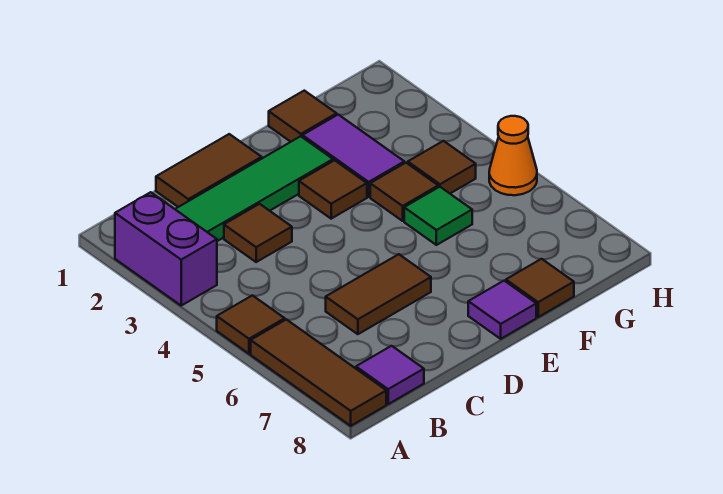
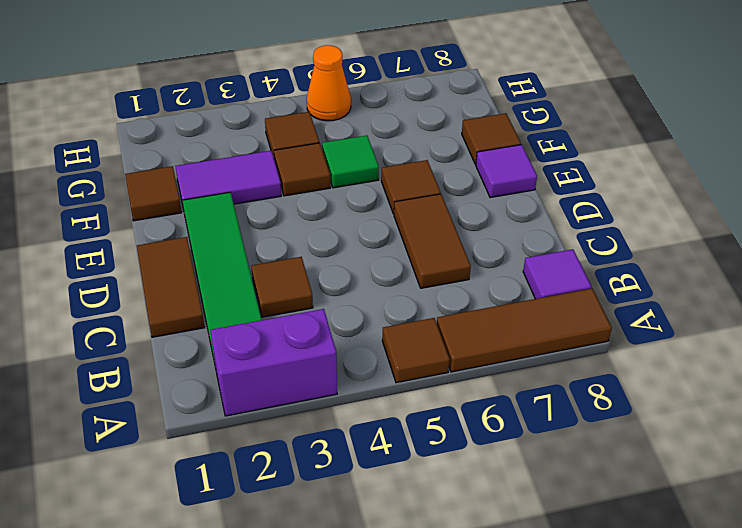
brown tile E3 level 1 -> brown tile E6 level 1

